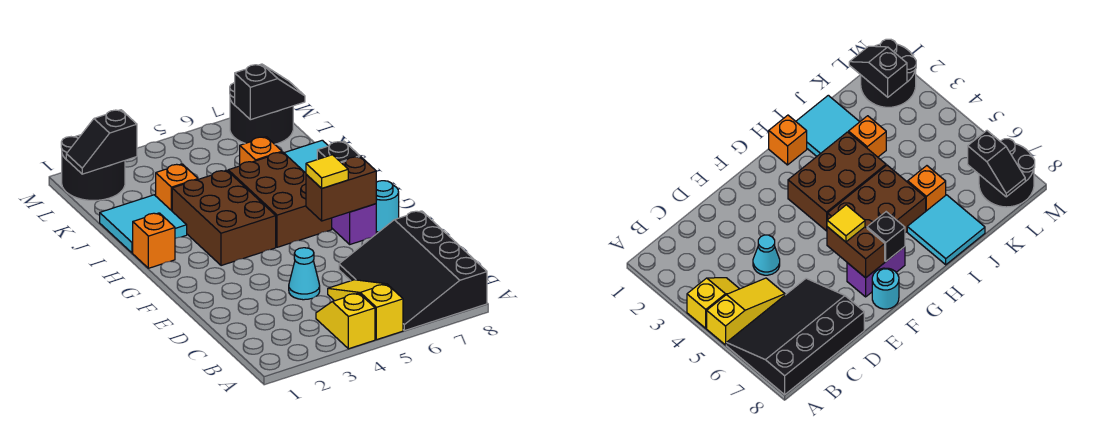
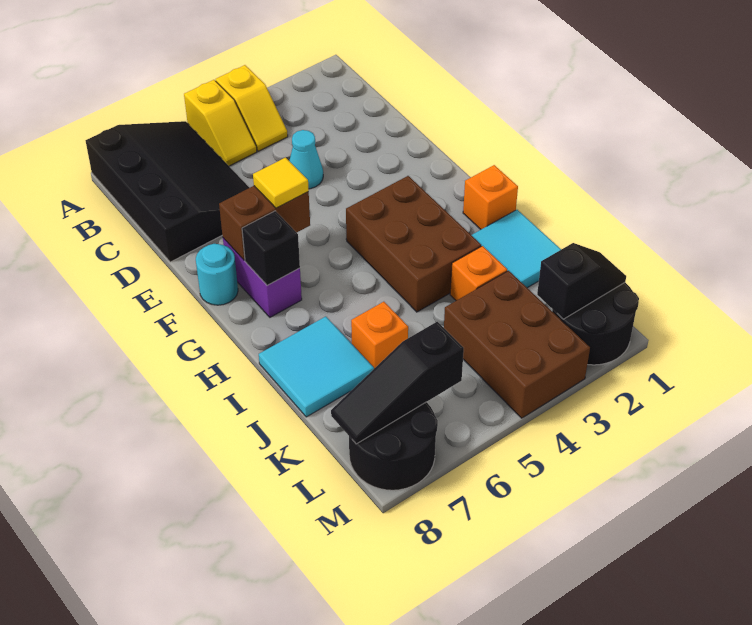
yellow slope A5:C5 level 1 top A -> yellow slope A5:B5 level 1 top A
brown brick G5:I6 level 1 -> brown brick K3:M4 level 1
black slope L7:L8 level 2 top 7 -> black slope L6:L8 level 2 top 6

